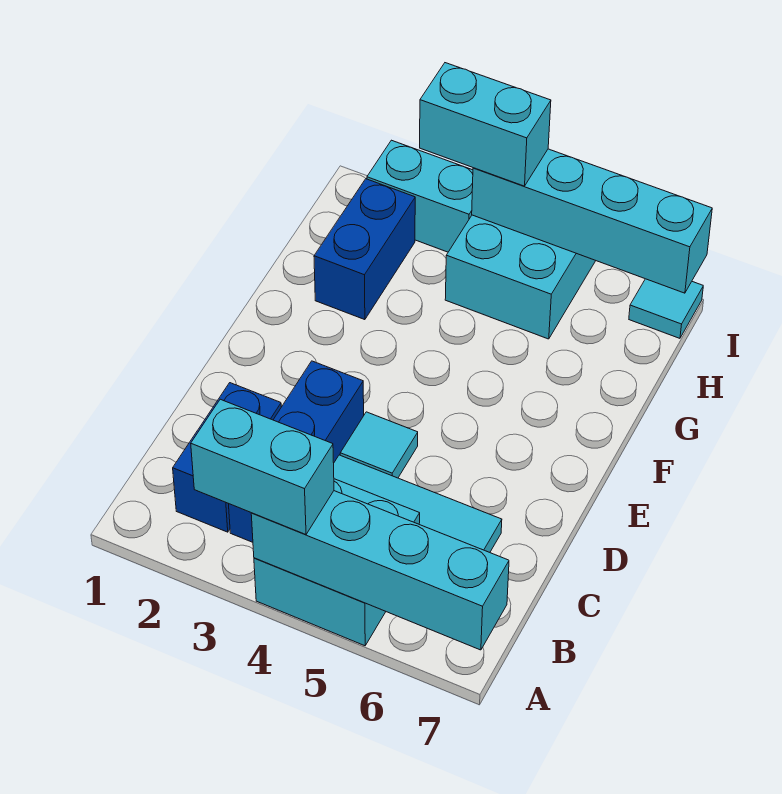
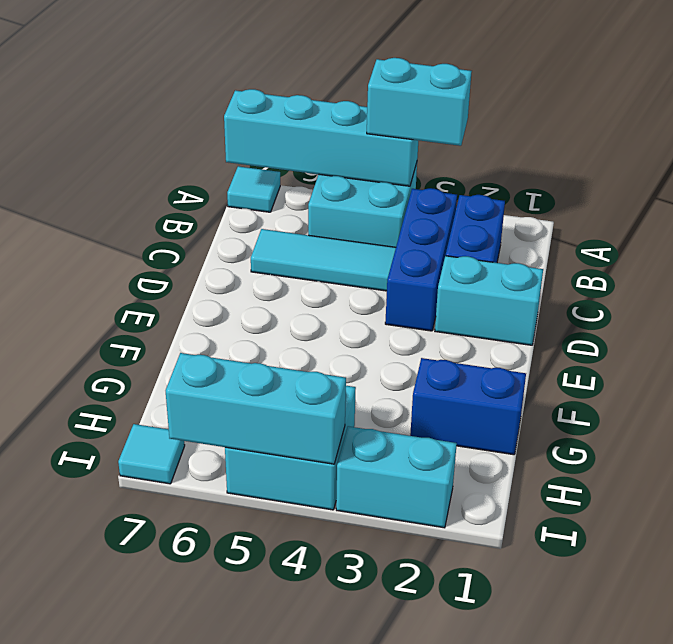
cyan tile D4 level 1 -> cyan tile A7 level 1
blue brick G2:H2 level 1 -> blue brick G1:G2 level 1
cyan brick I3:I4 level 3 -> cyan brick D1:D2 level 1
cyan brick I4:I7 level 2 -> cyan brick I4:I6 level 2

